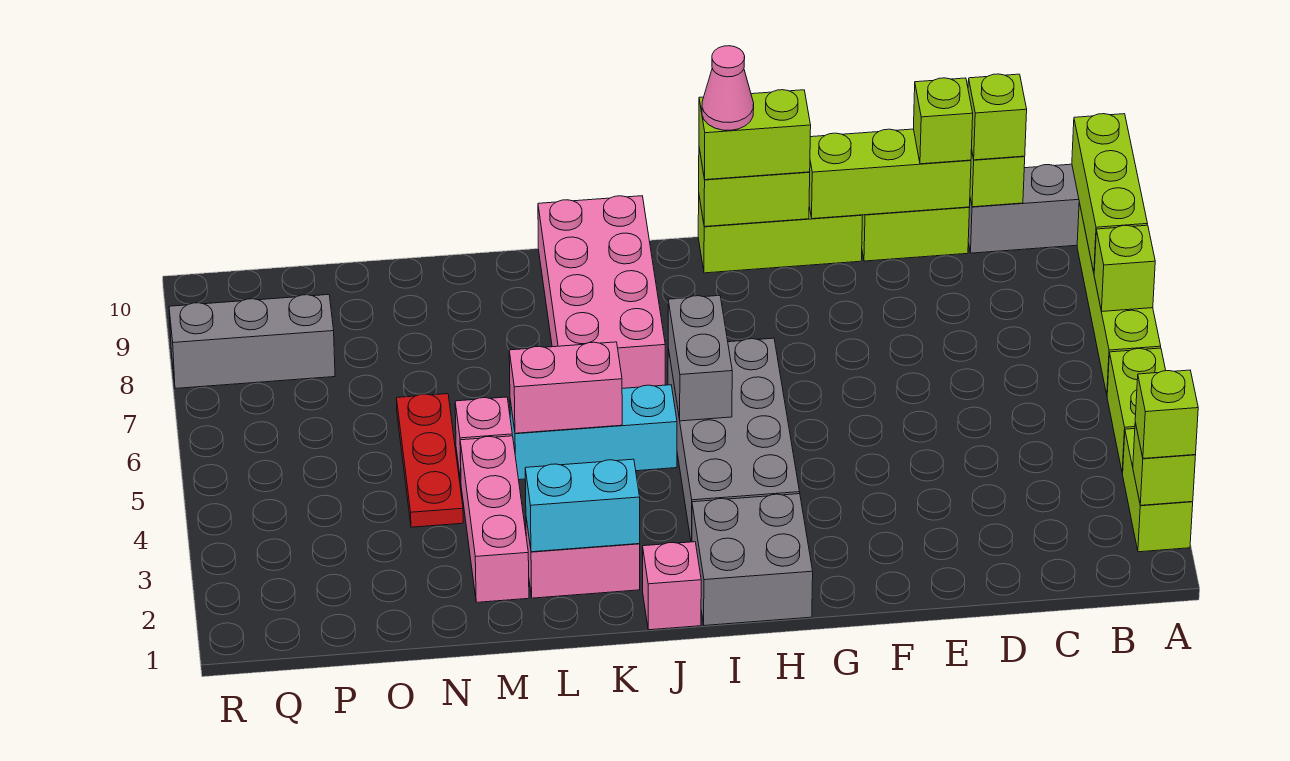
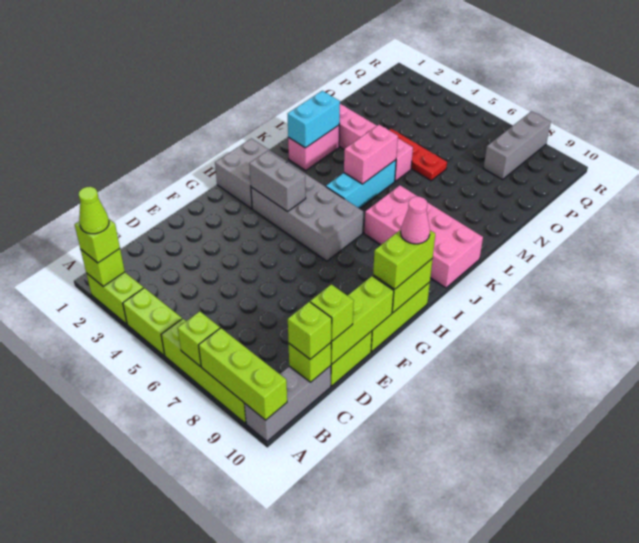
none -> lime cone A2 level 4
grey brick I5:I6 level 2 -> grey brick H3:H4 level 2
pink brick J1 level 1 -> none

